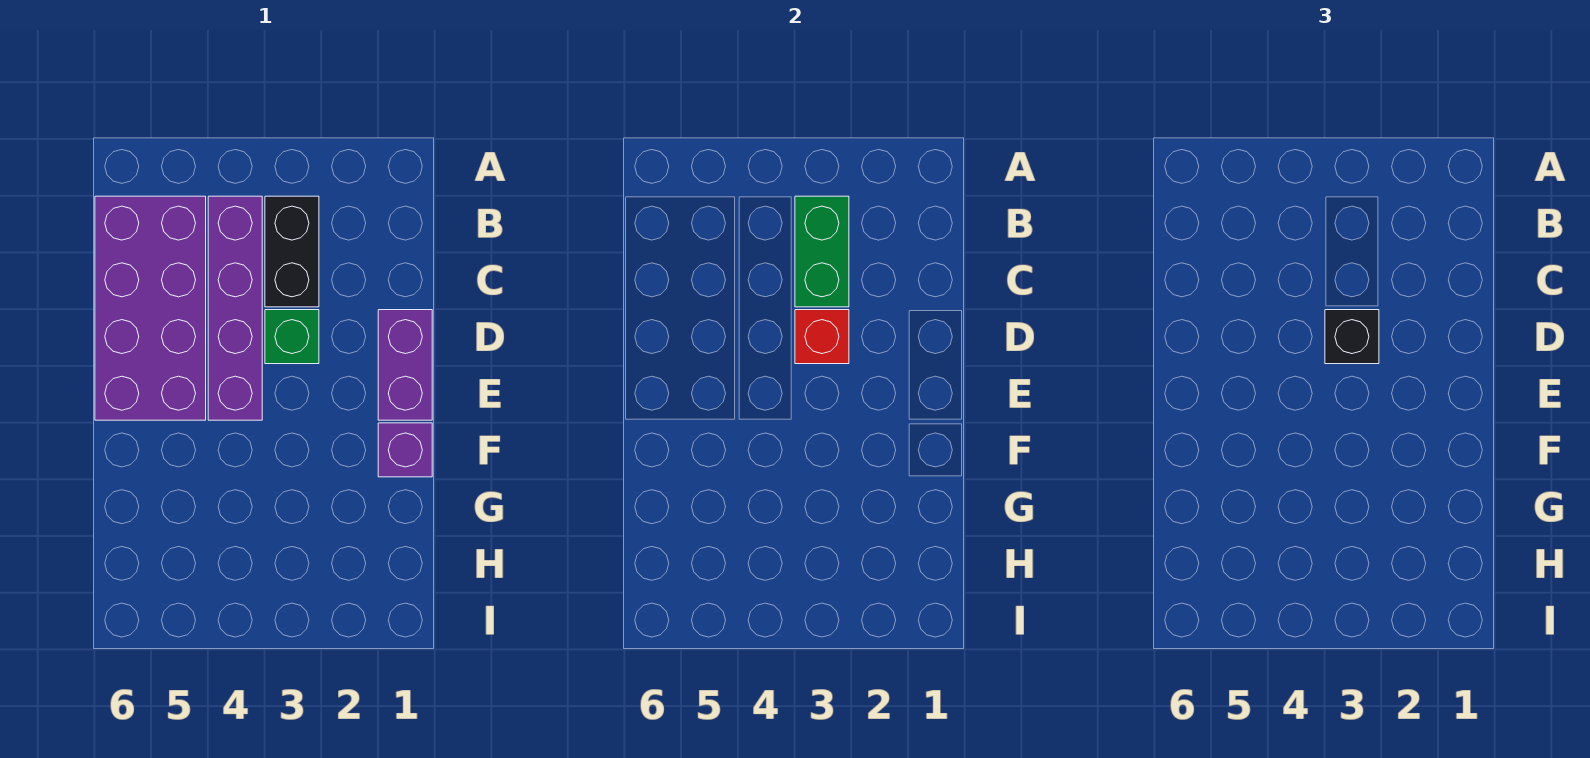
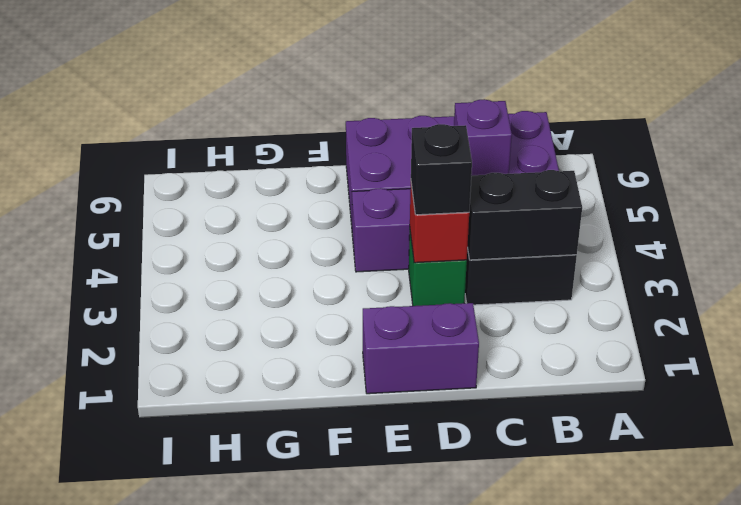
green brick B3:C3 level 2 -> black brick B3:C3 level 2
purple brick F1 level 1 -> purple brick C5 level 2

